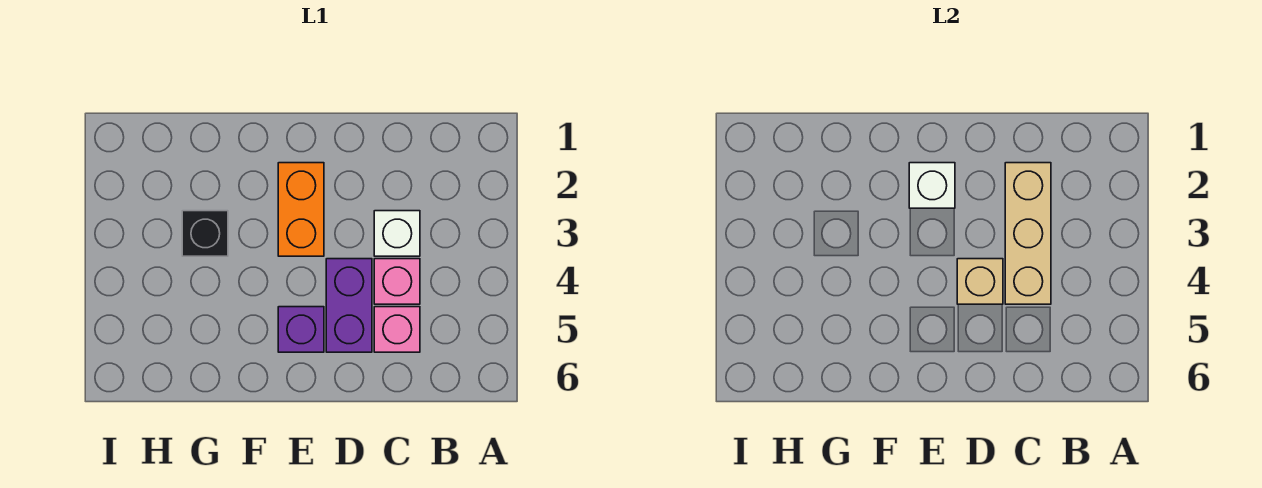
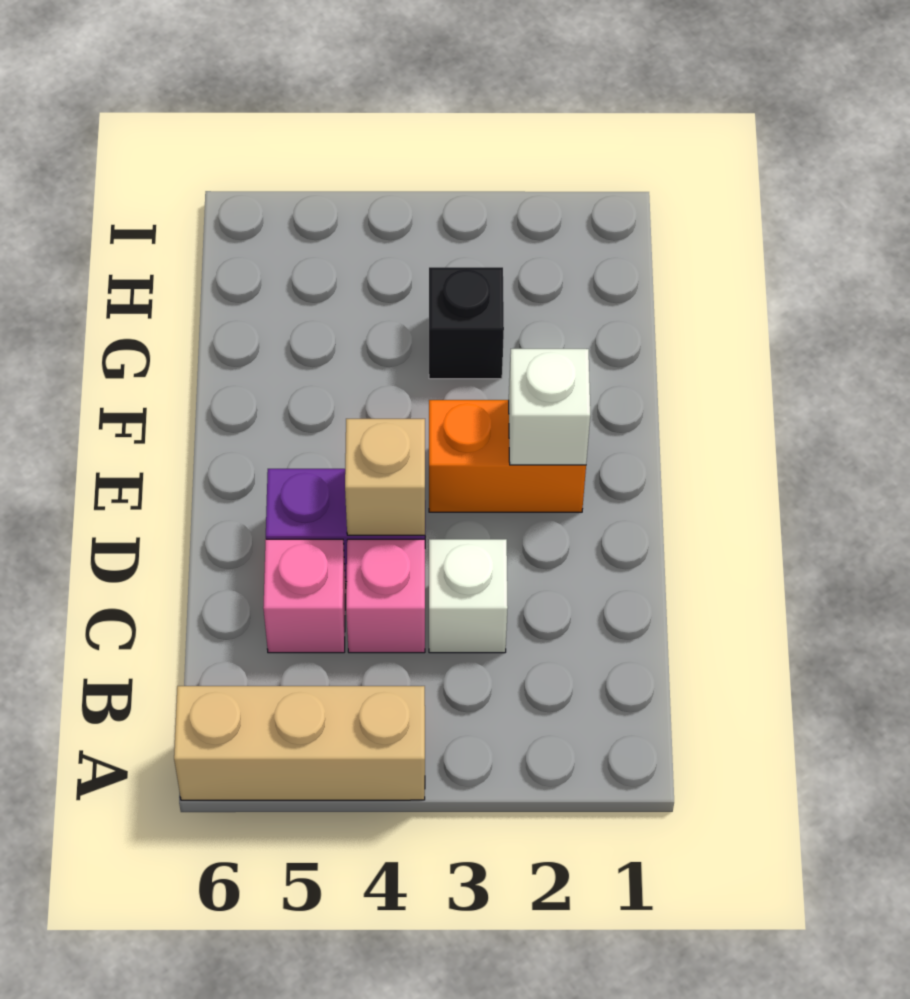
tan brick C2:C4 level 2 -> tan brick A4:A6 level 1
purple brick E5 level 1 -> none

